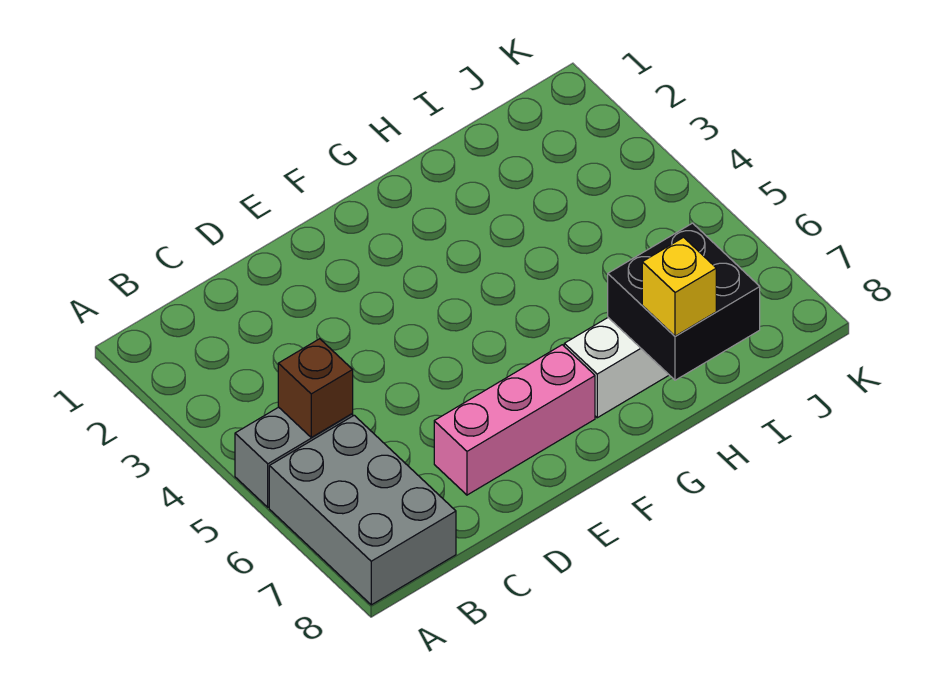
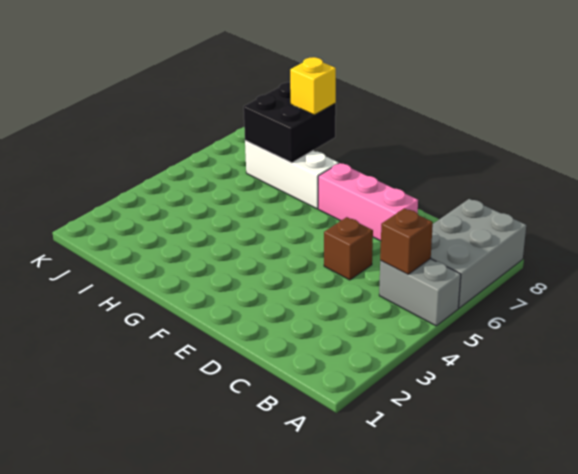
none -> brown brick D5 level 1

